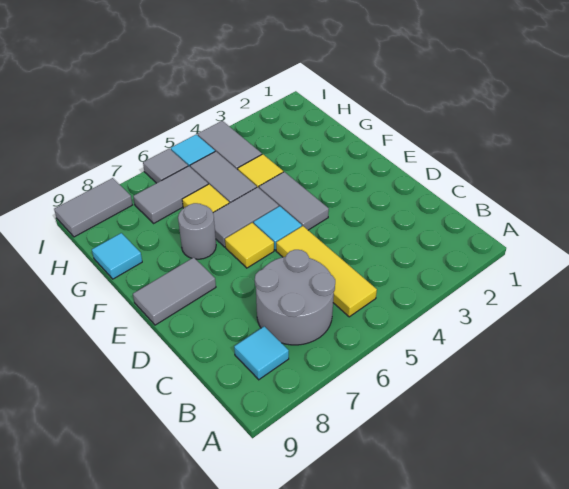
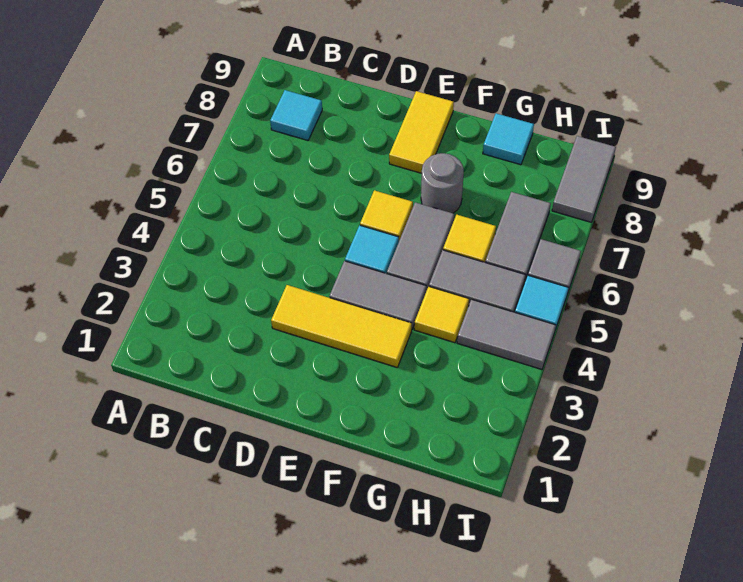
yellow tile B5:D5 level 1 -> yellow tile D3:F3 level 1
grey round brick B6:C7 level 1 -> none
grey tile E8:E9 level 1 -> yellow tile E8:E9 level 1

